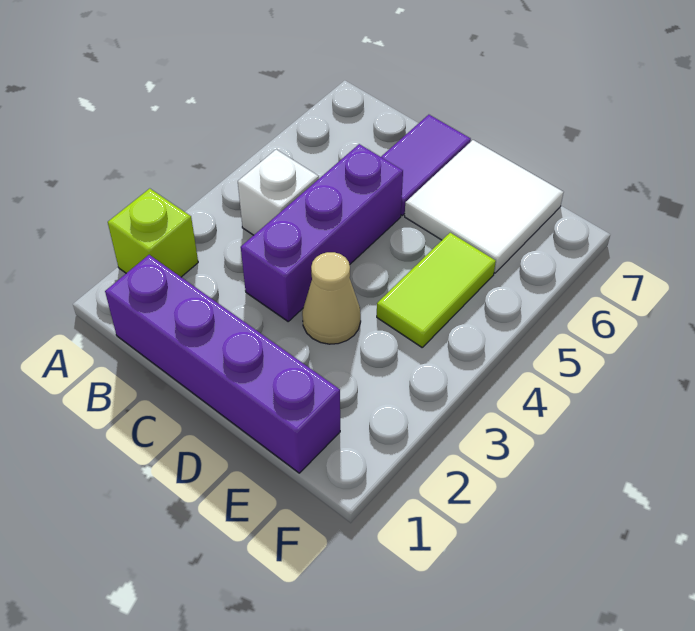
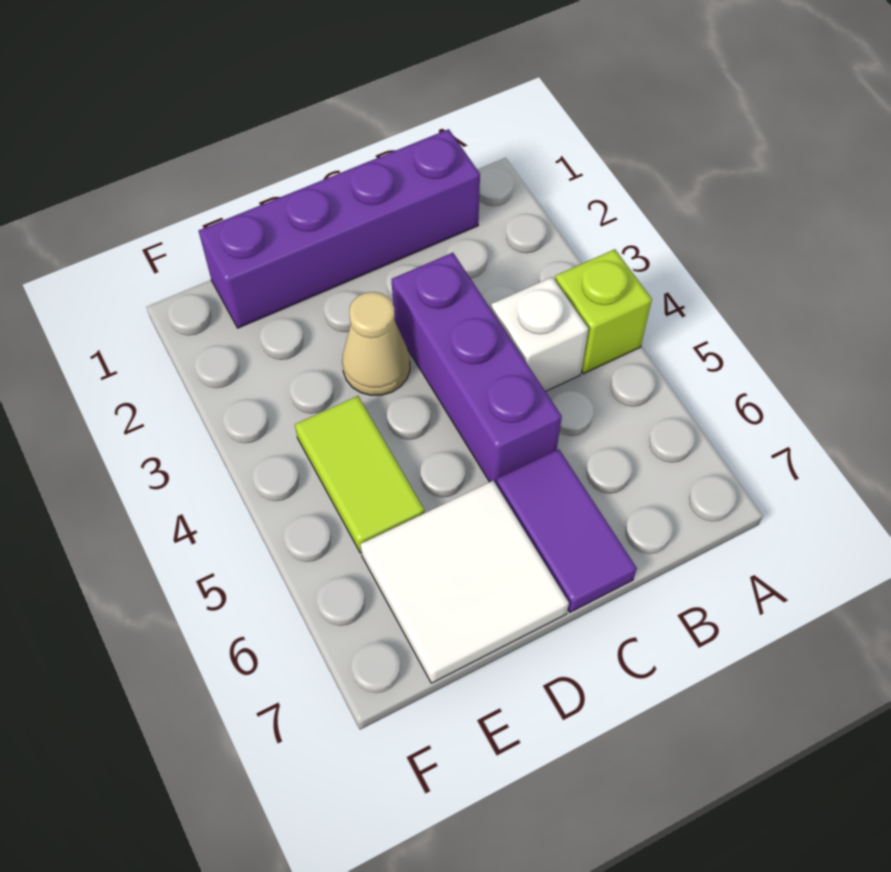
lime brick A2 level 1 -> lime brick A4 level 1

